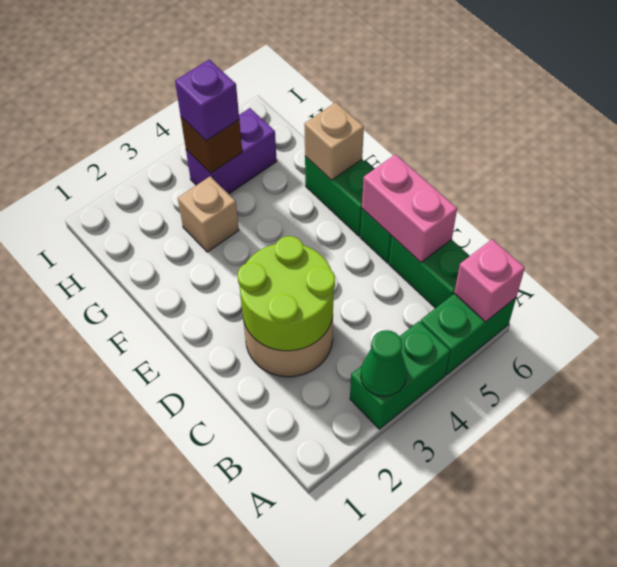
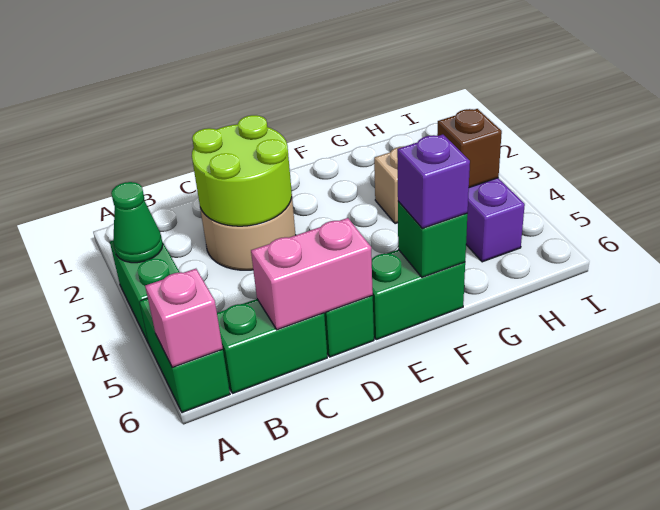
tan brick F6 level 2 -> green brick F6 level 2
purple brick H4 level 3 -> purple brick F6 level 3

